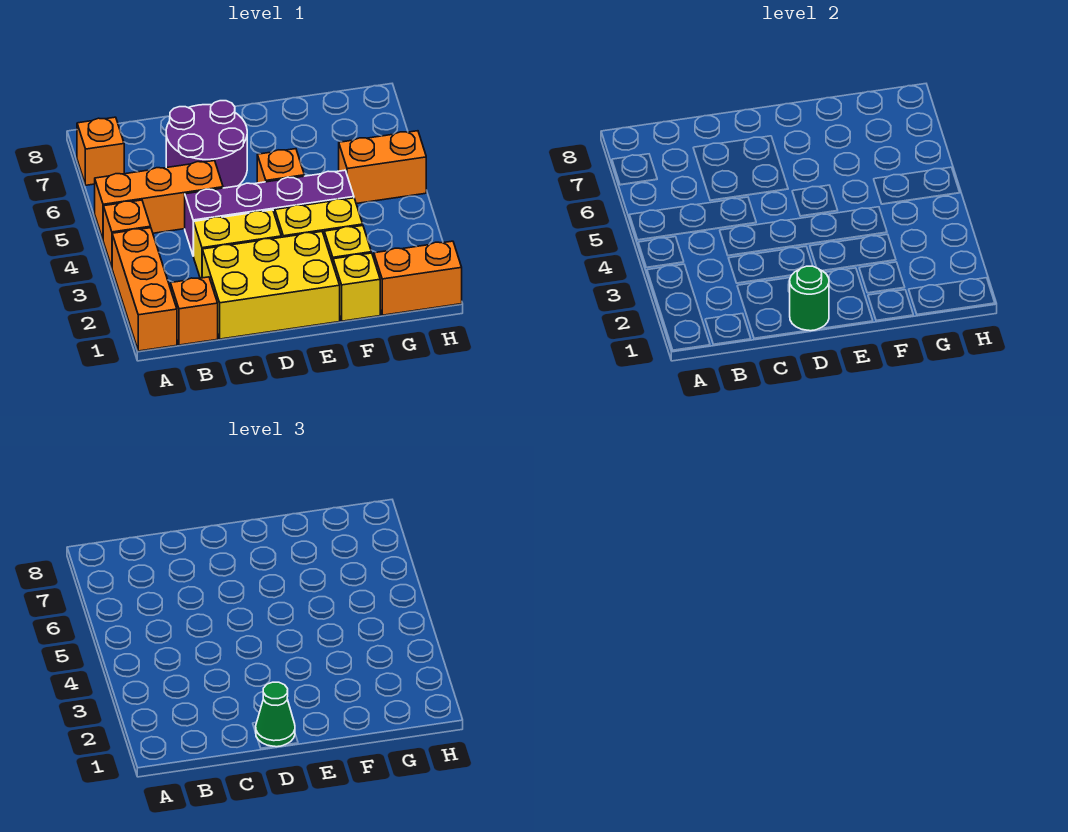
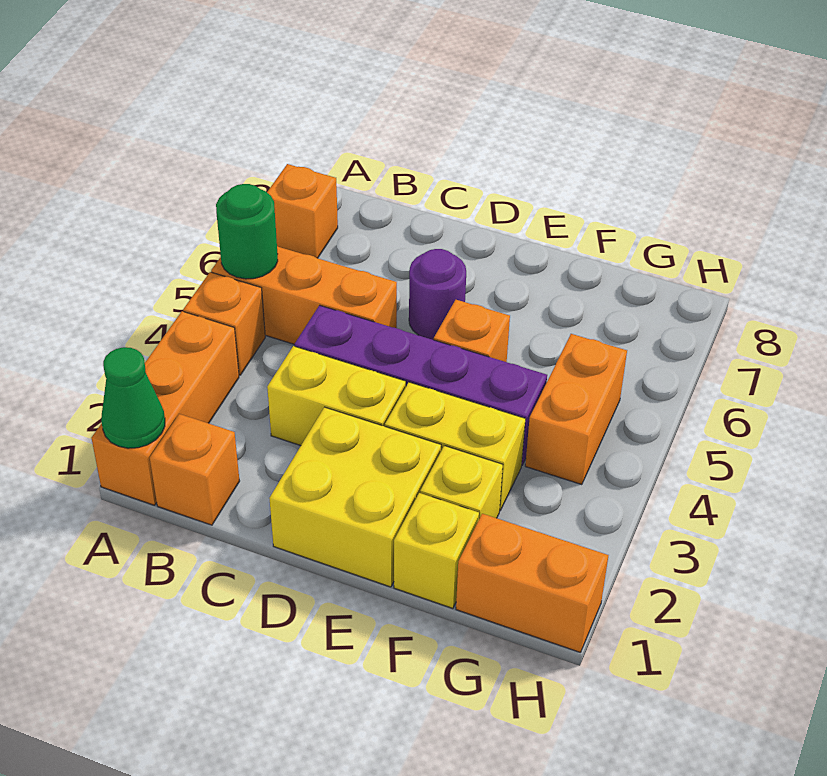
yellow brick C1:E2 level 1 -> yellow brick D1:E2 level 1
purple round brick C6:D7 level 1 -> purple round brick D6 level 1
green round brick D1 level 2 -> green round brick A5 level 2
green cone D1 level 3 -> green cone A1 level 2
orange brick G5:H5 level 1 -> orange brick G4:G5 level 1

